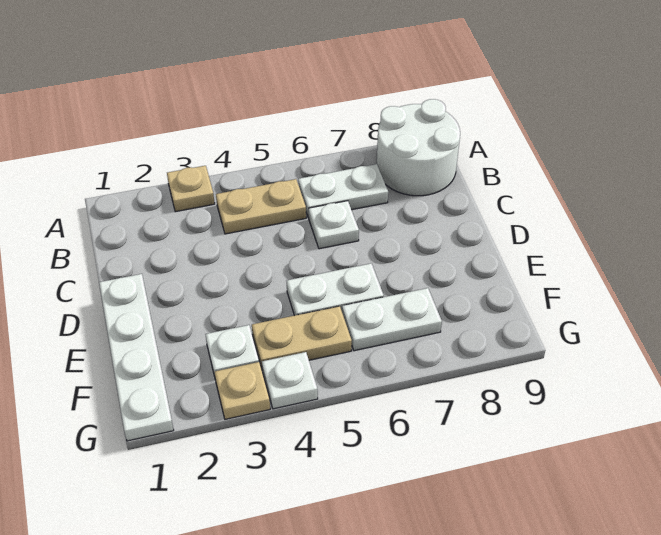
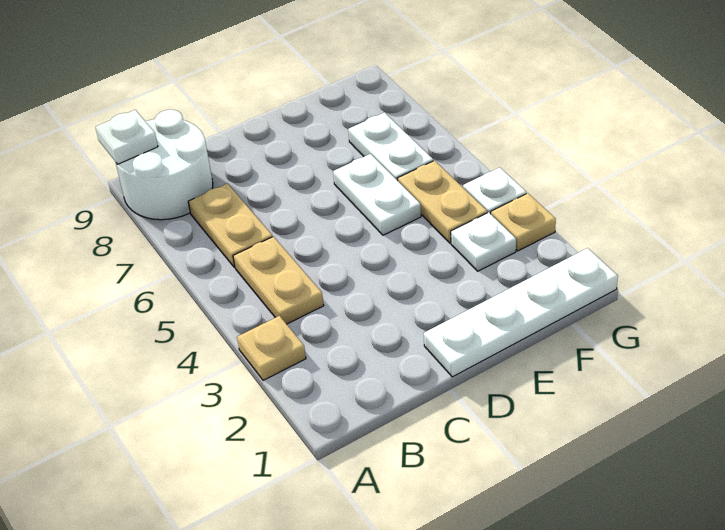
white plate B6:B7 level 1 -> tan plate B6:B7 level 1
white plate C6 level 1 -> white plate A9 level 2

